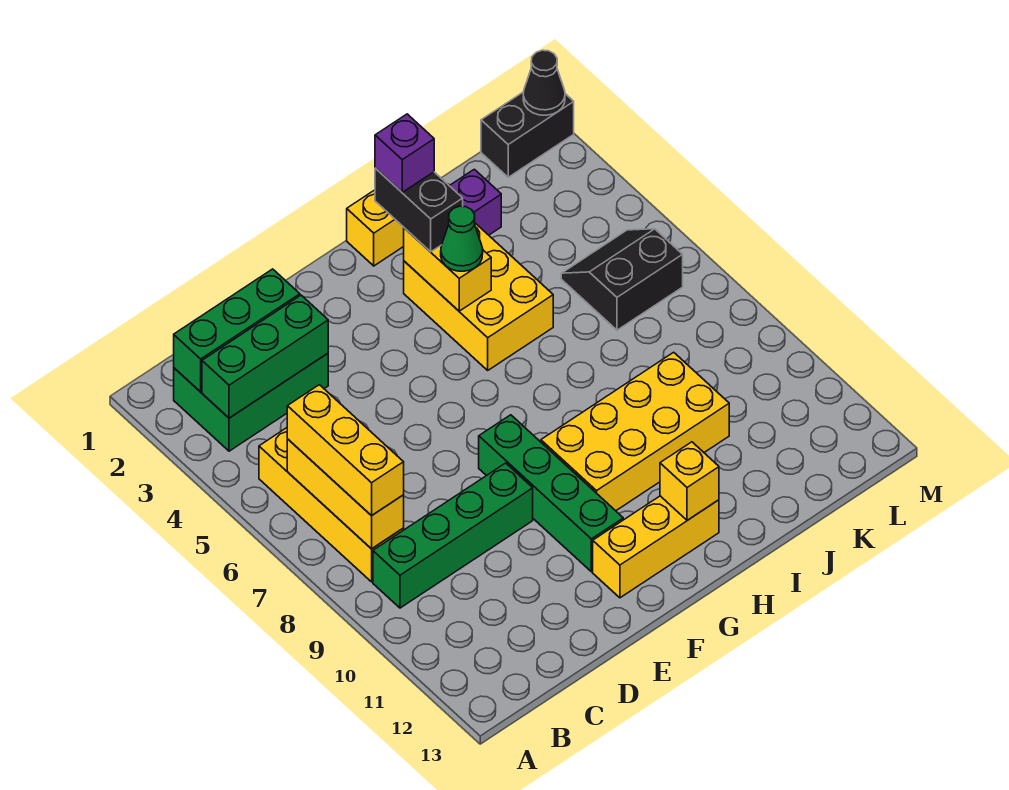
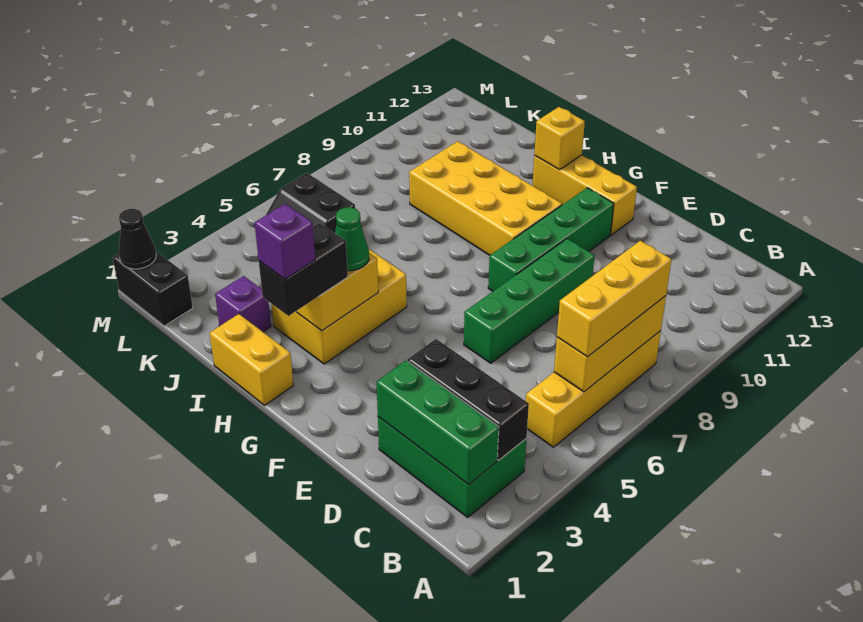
green brick B3:D3 level 2 -> black brick B3:D3 level 2
green brick B9:E9 level 1 -> green brick E6:E9 level 1

